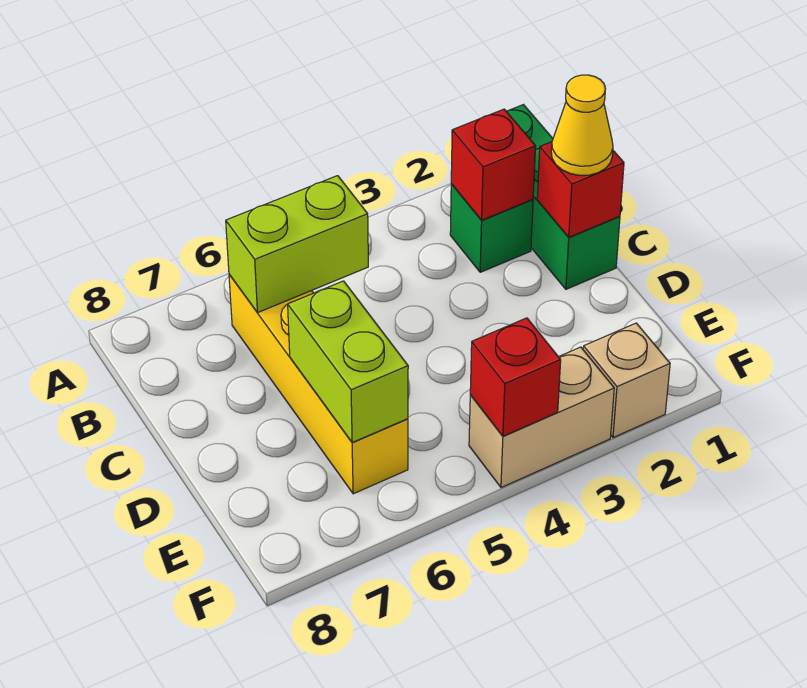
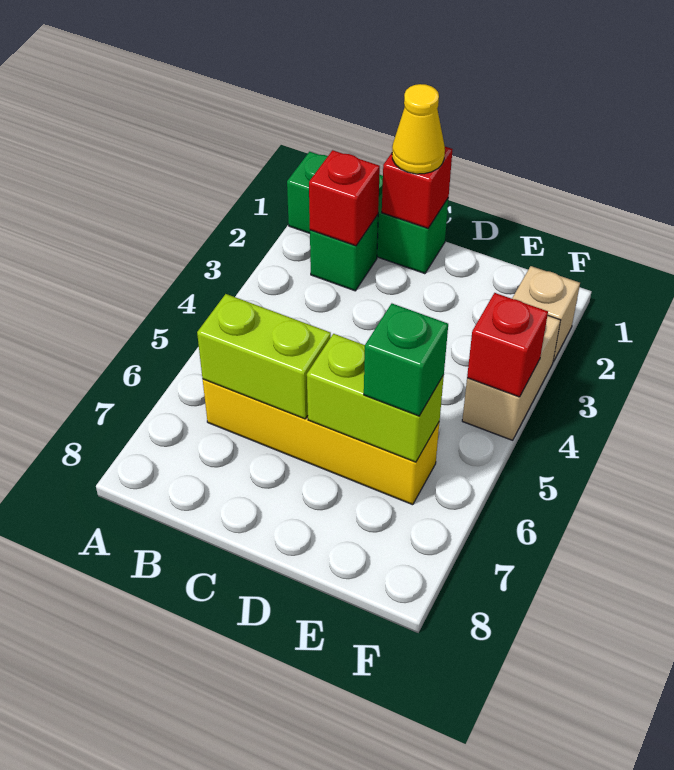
lime brick B5:B6 level 2 -> lime brick B6:C6 level 2
none -> green brick E6 level 3

